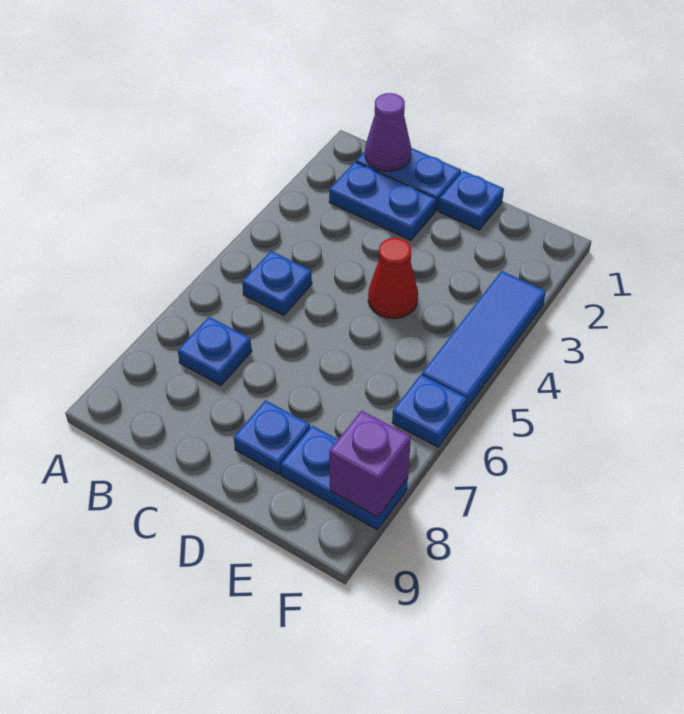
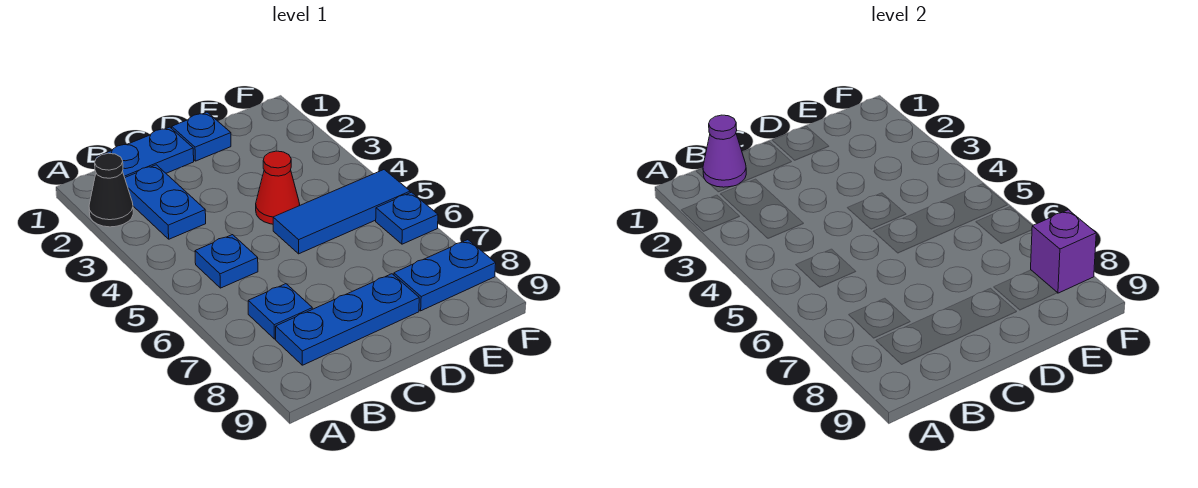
none -> black cone A2 level 1
blue plate B2:C2 level 1 -> blue plate B2:B3 level 1
blue plate D8 level 1 -> blue plate B8:D8 level 1
blue tile F3:F5 level 1 -> blue tile D5:F5 level 1

